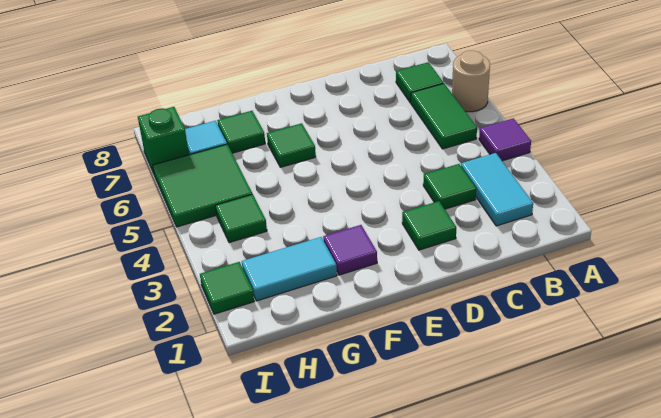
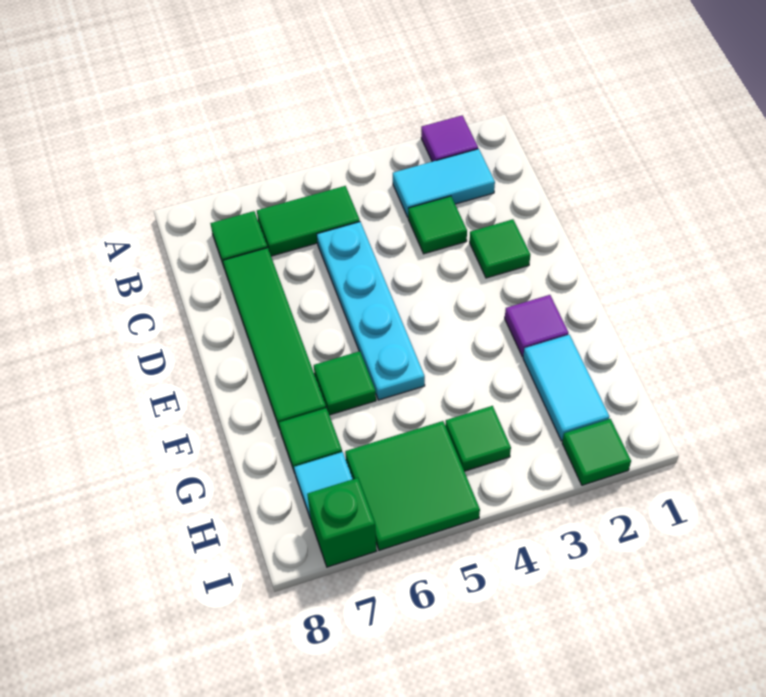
purple tile A4 level 1 -> purple tile A2 level 1
tan round brick A6 level 1 -> none
none -> cyan plate C5:F5 level 1
none -> green tile C7:F7 level 1

